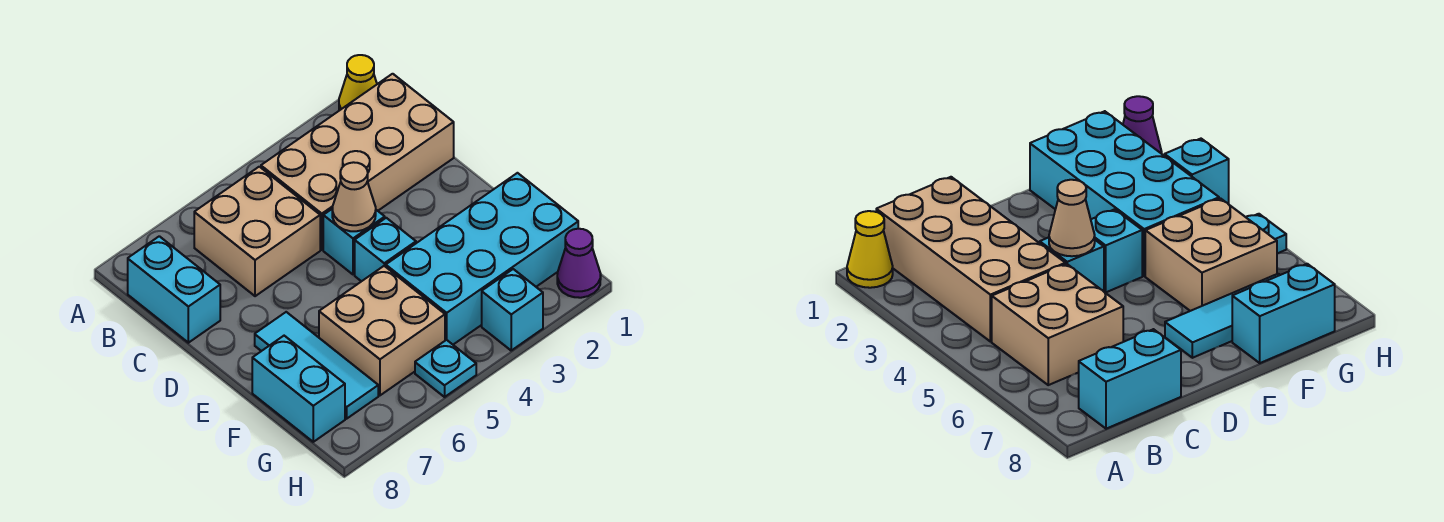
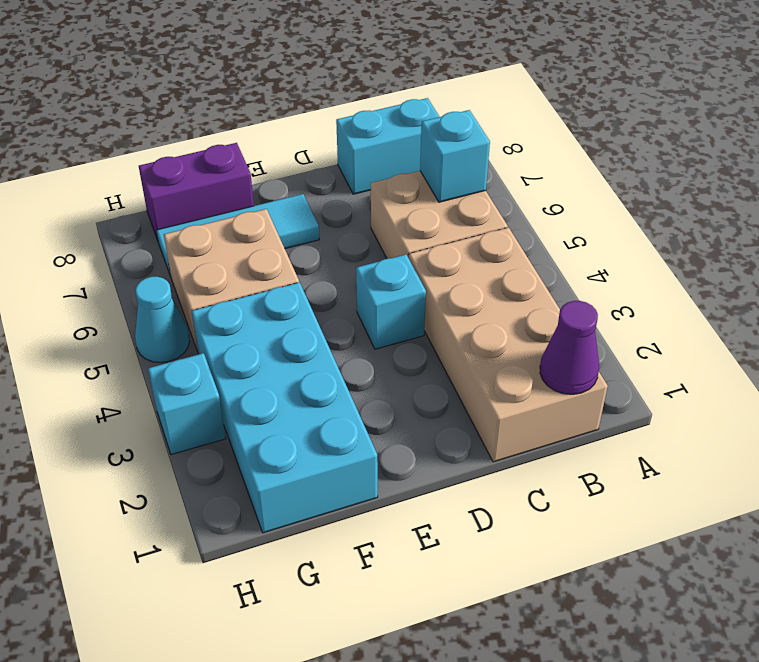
yellow cone A1 level 1 -> none
tan cone D4 level 2 -> none
cyan brick E4 level 1 -> cyan brick B6 level 2
cyan brick F8:G8 level 1 -> purple brick F8:G8 level 1
purple cone H1 level 1 -> purple cone B1 level 2
cyan plate H5 level 1 -> cyan cone H5 level 1

